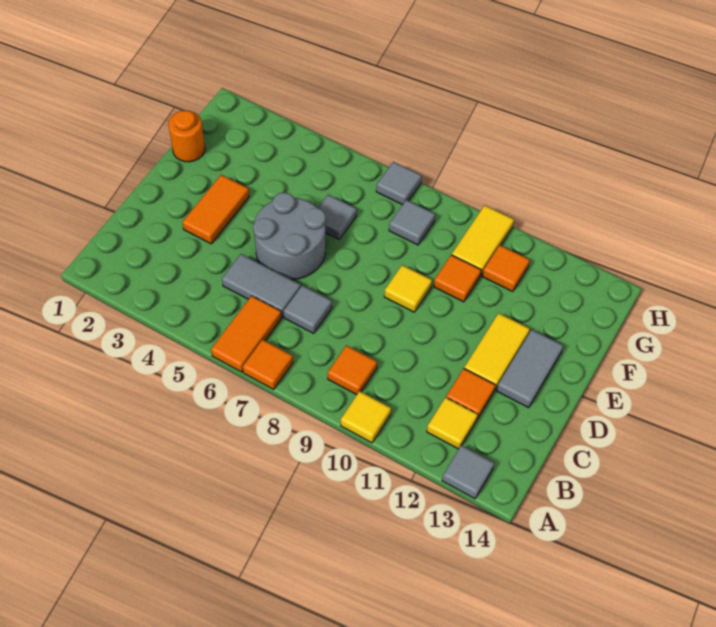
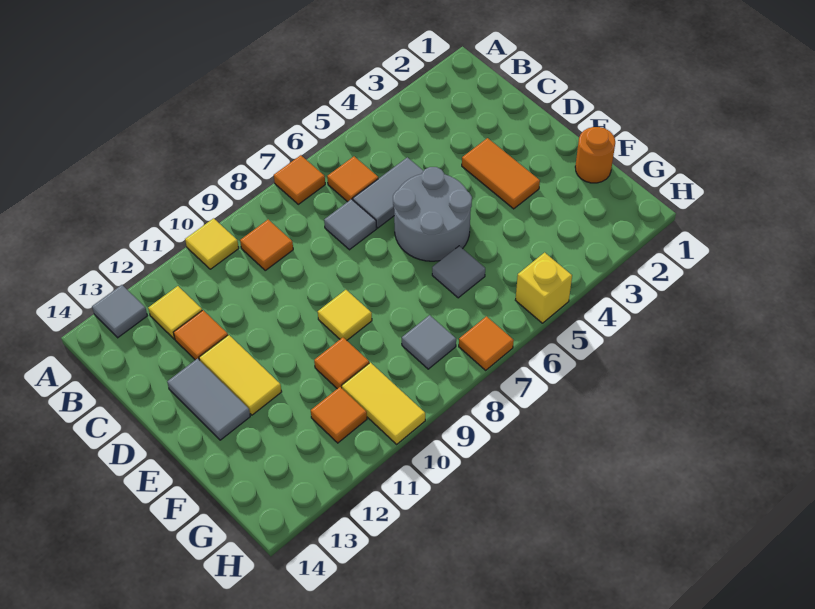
orange tile A6:B6 level 1 -> orange tile B6 level 1
none -> yellow brick H5 level 1
grey tile H7 level 1 -> orange tile H7 level 1

